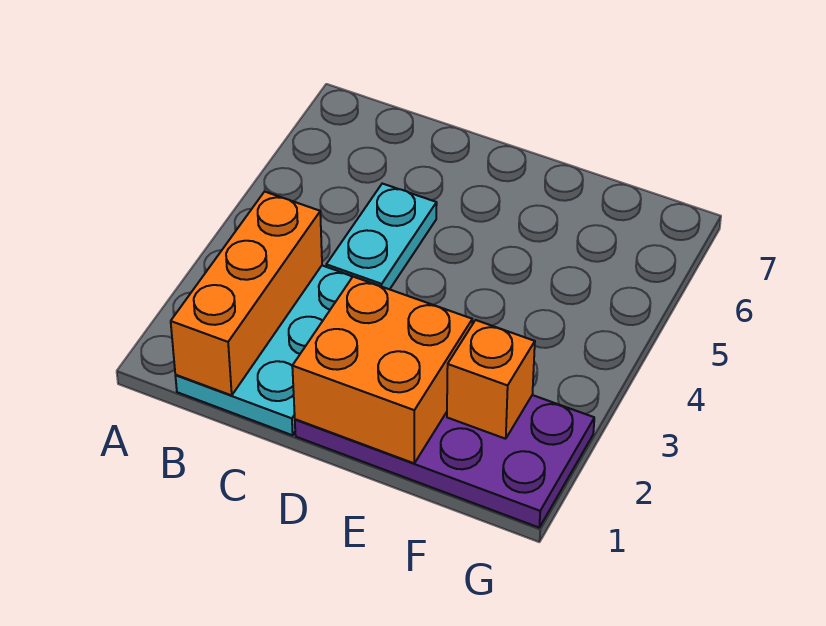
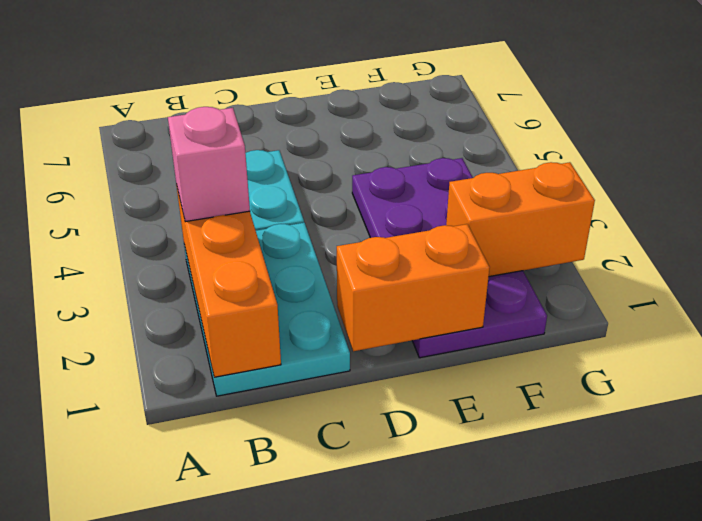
none -> pink brick B3 level 3
purple plate D1:G2 level 1 -> purple plate E1:F4 level 1
orange brick D1:E2 level 2 -> orange brick D1:E1 level 2
orange brick F2 level 2 -> orange brick F2:G2 level 2

